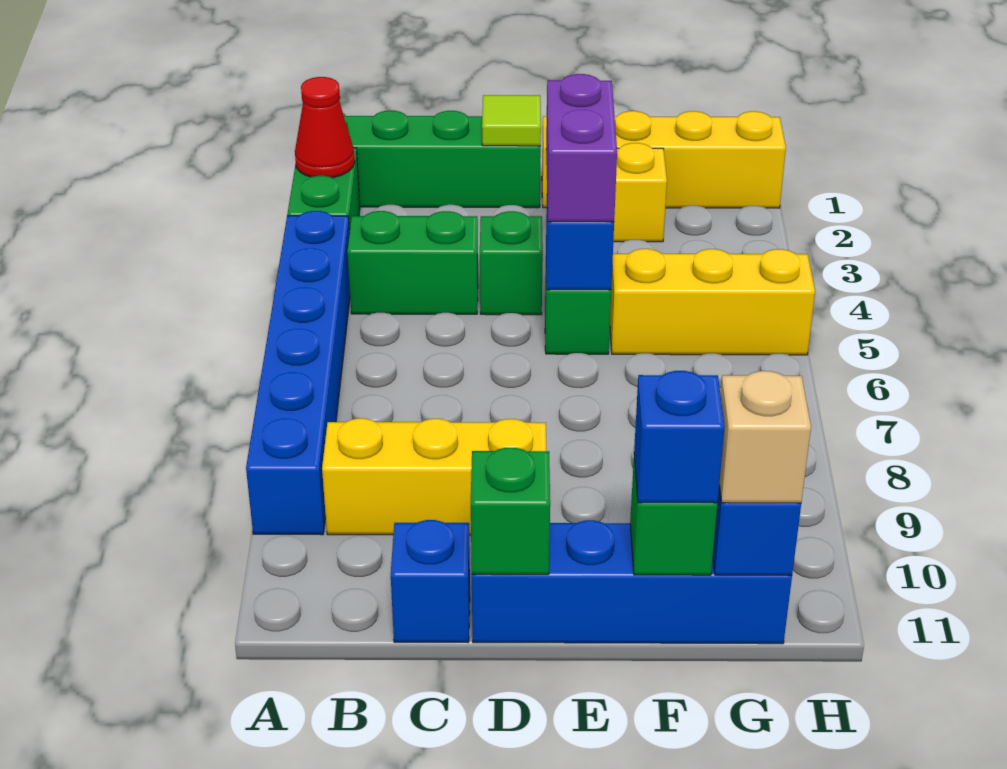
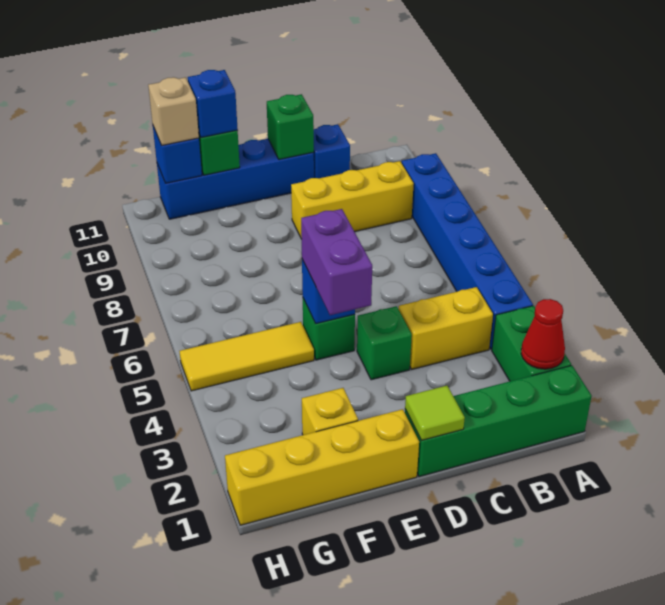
green brick B4:C4 level 1 -> yellow brick B4:C4 level 1
yellow brick F5:H5 level 1 -> yellow tile F5:H5 level 1

